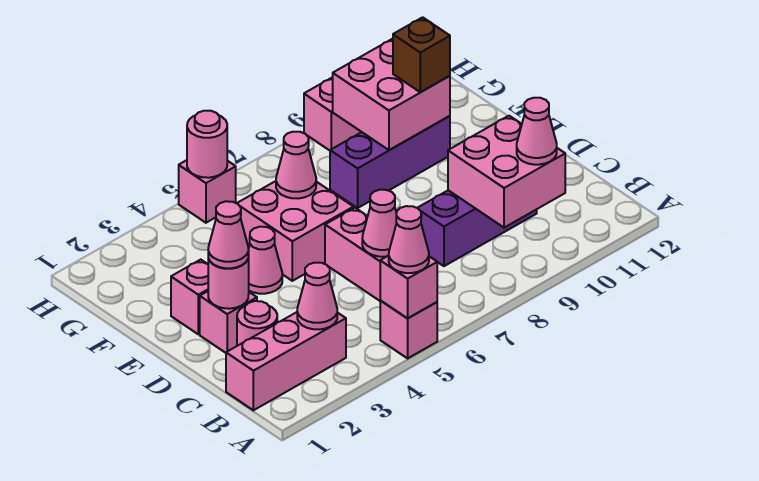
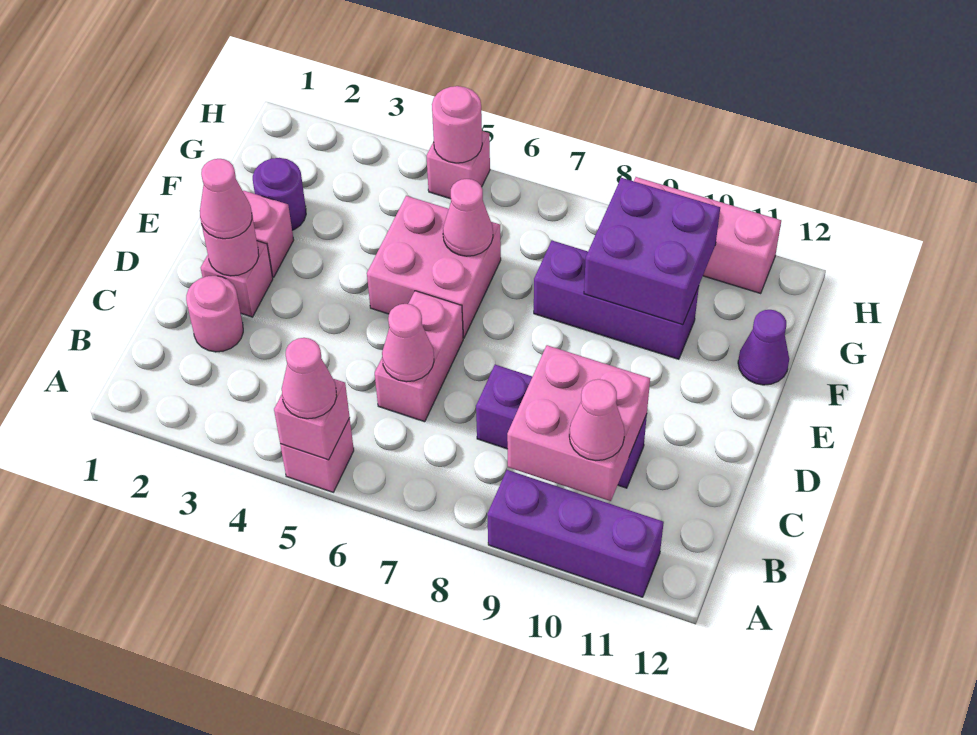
none -> purple brick A9:A11 level 1
pink brick B1:B3 level 1 -> none
pink cone B3 level 2 -> none
pink cone E4 level 1 -> none
none -> purple round brick F2 level 1
pink brick F9:G10 level 2 -> purple brick F9:G10 level 2
brown brick F10 level 3 -> none
none -> purple cone F12 level 1

